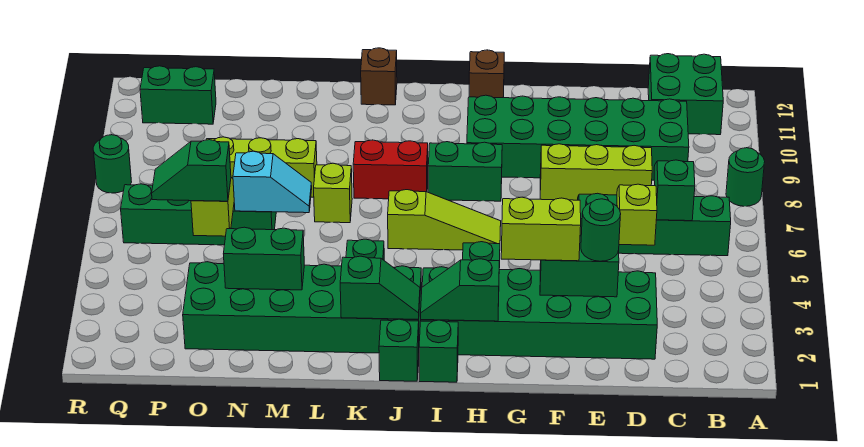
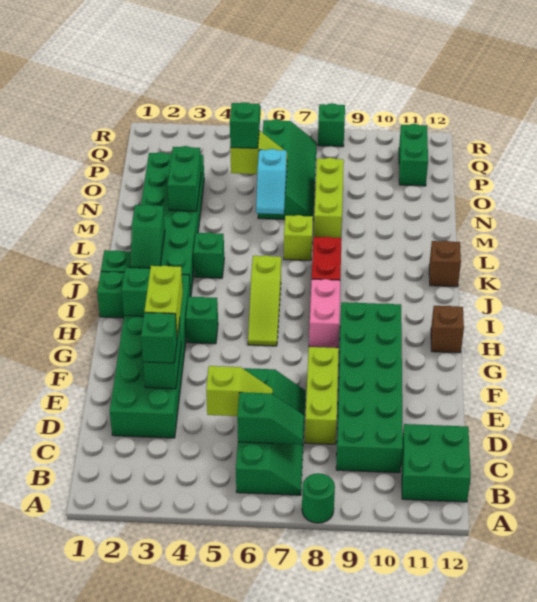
green round brick E3 level 3 -> green brick E3 level 3
green brick H8:I8 level 1 -> pink brick H8:I8 level 1
green round brick R8 level 1 -> green brick R8 level 1

